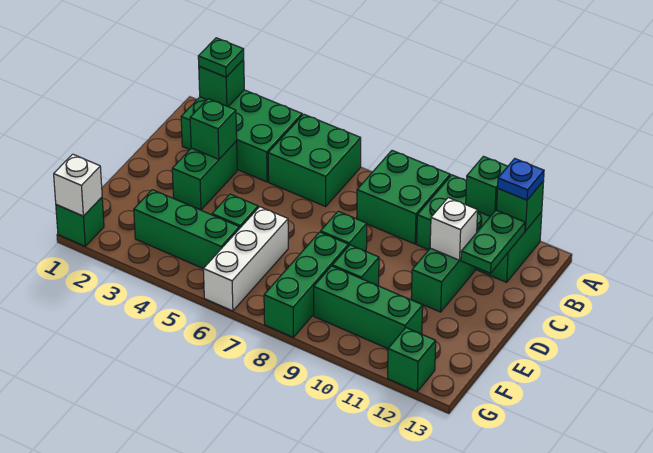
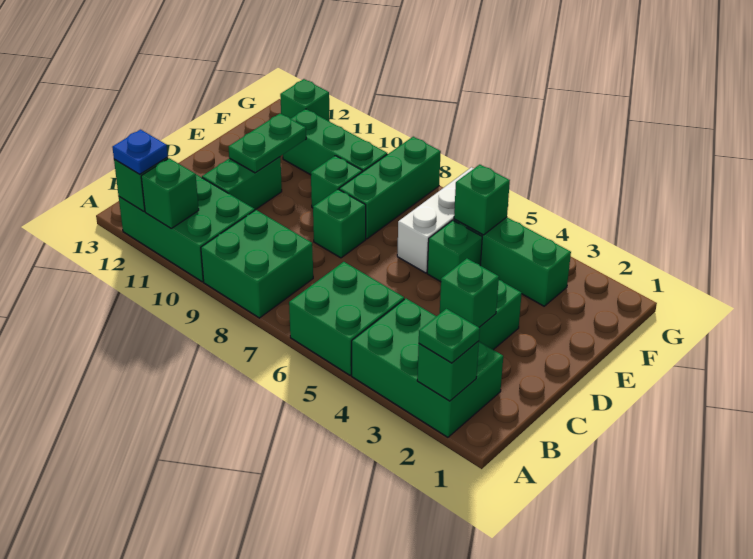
green plate B12:C12 level 2 -> green plate D11:E11 level 2
white brick C11 level 2 -> none
green brick G1 level 1 -> green brick F5 level 2
white brick G1 level 2 -> none

